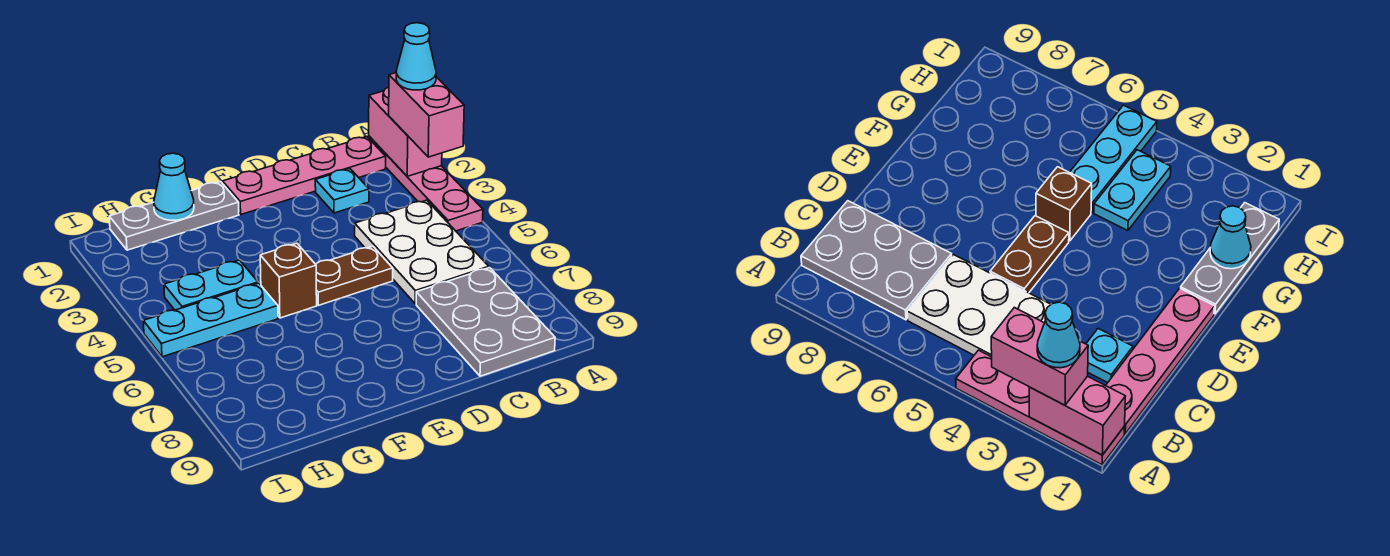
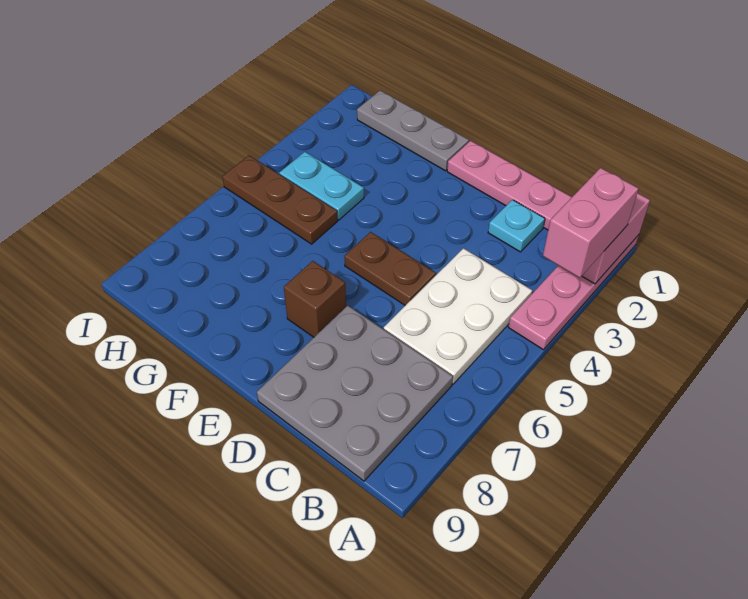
cyan cone A2 level 4 -> none
grey plate B7:C9 level 1 -> grey plate B7:D9 level 1
brown brick F5 level 1 -> brown brick E7 level 1
cyan cone G1 level 2 -> none
cyan plate G5:I5 level 1 -> brown plate G5:I5 level 1

